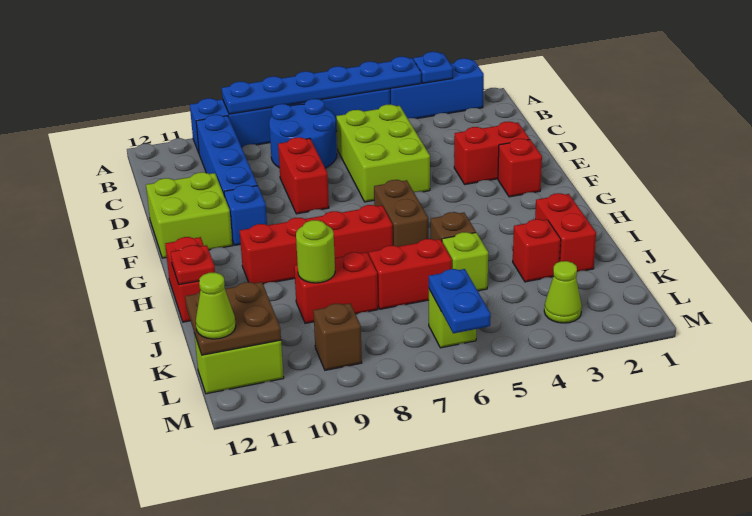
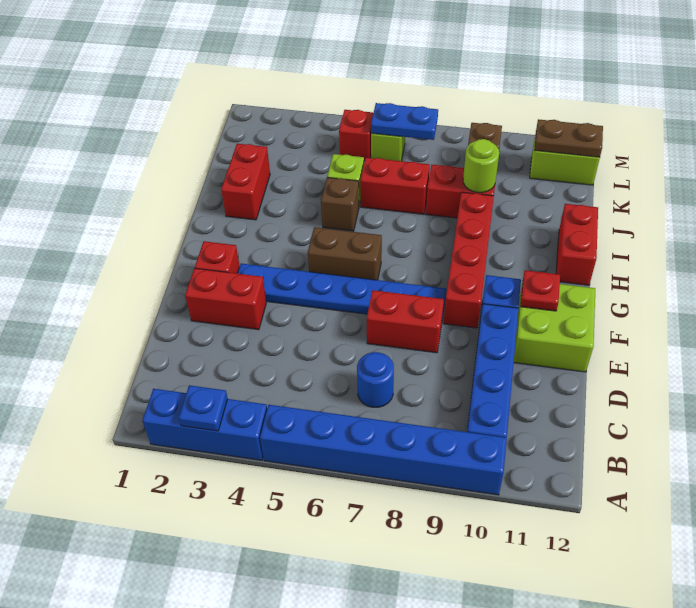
blue plate A4:A9 level 2 -> blue plate F3:F8 level 1
blue round brick B7:C8 level 1 -> blue round brick C7 level 1
lime brick C5:E6 level 1 -> none
red brick D8:E8 level 1 -> red brick E7:E8 level 1
brown brick G6:H6 level 1 -> brown brick G5:G6 level 1
red brick H7:H10 level 1 -> red brick F9:I9 level 1
red plate I12 level 2 -> red plate F11 level 2
red brick J3 level 1 -> red brick L5 level 1
brown plate K11:L12 level 2 -> brown plate L11:L12 level 2
lime cone L3 level 1 -> none
blue plate L6:M6 level 2 -> blue plate L6:L7 level 2
lime cone L12 level 3 -> none

